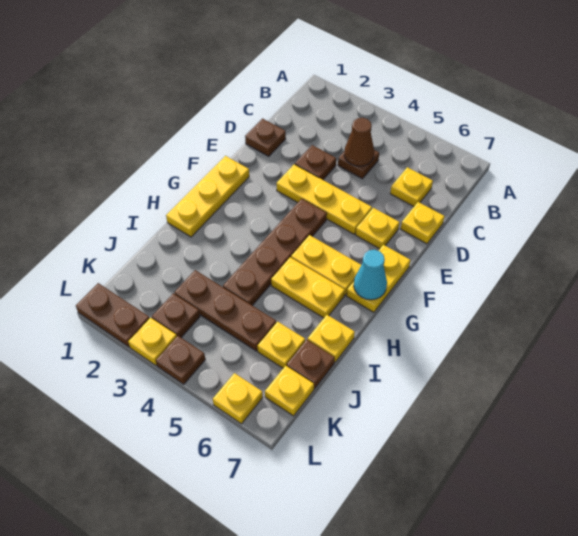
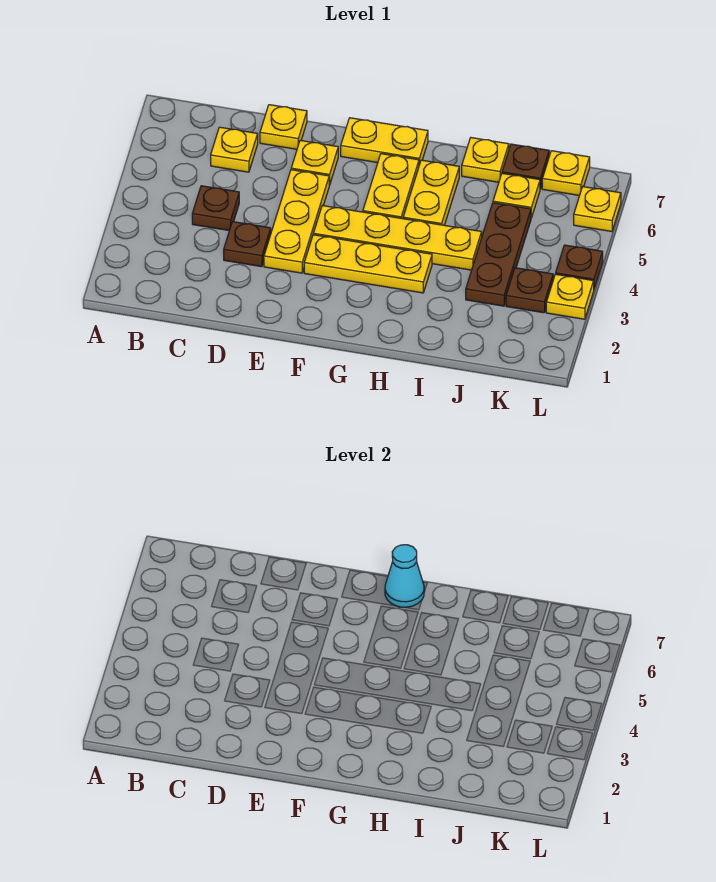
brown cone C4 level 2 -> none
brown plate D1 level 1 -> none
yellow plate F1:H1 level 1 -> yellow plate F3:H3 level 1
brown plate F4:I4 level 1 -> yellow plate F4:I4 level 1
brown plate L1:L2 level 1 -> none

